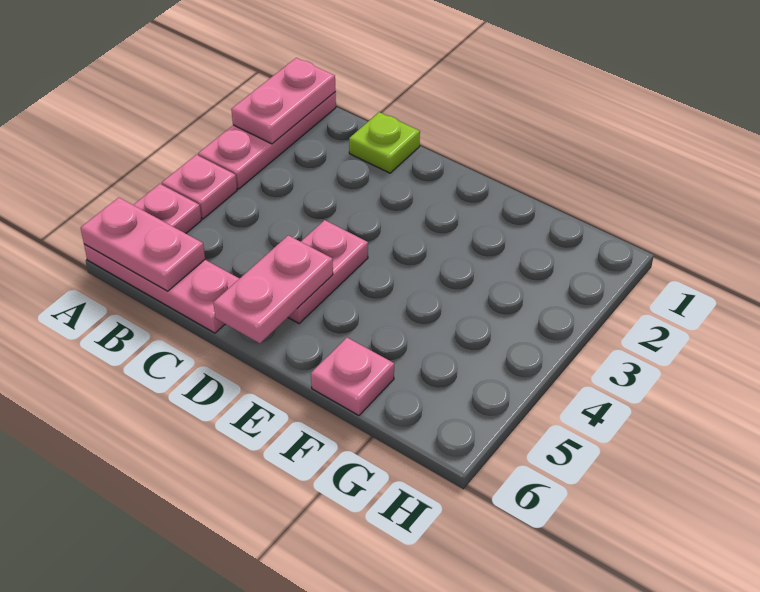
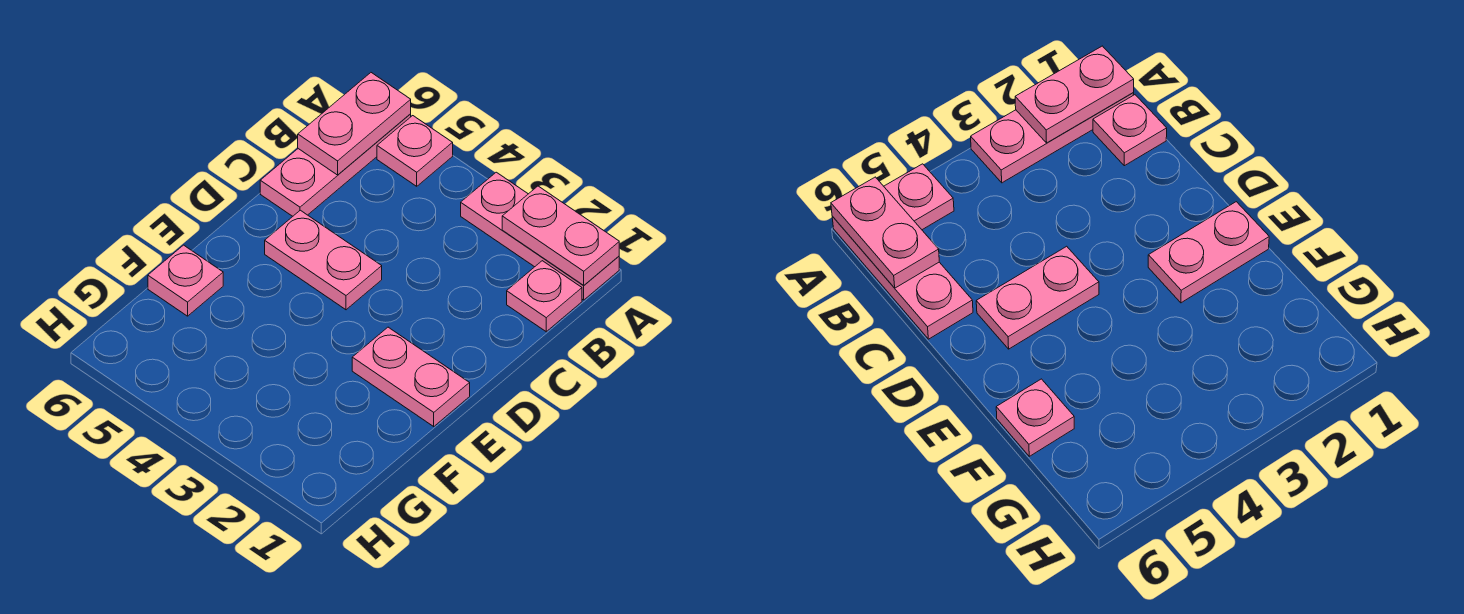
pink plate A4 level 1 -> pink plate B1 level 1
lime plate C1 level 1 -> none
pink plate D5:D6 level 2 -> pink plate E1:E2 level 1

